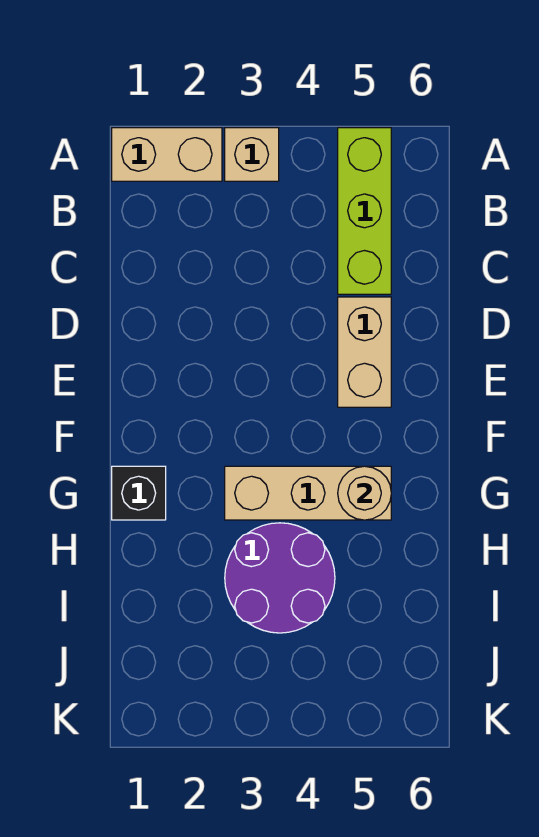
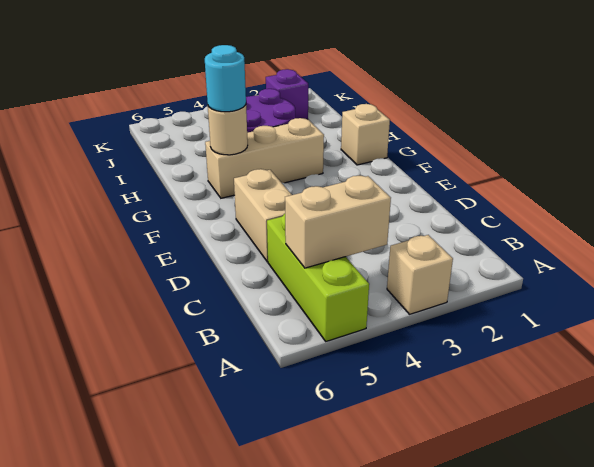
tan brick A1:A2 level 1 -> tan brick B4:B5 level 2
black brick G1 level 1 -> tan brick G1 level 1
none -> cyan round brick G5 level 3
none -> purple brick J2 level 1

